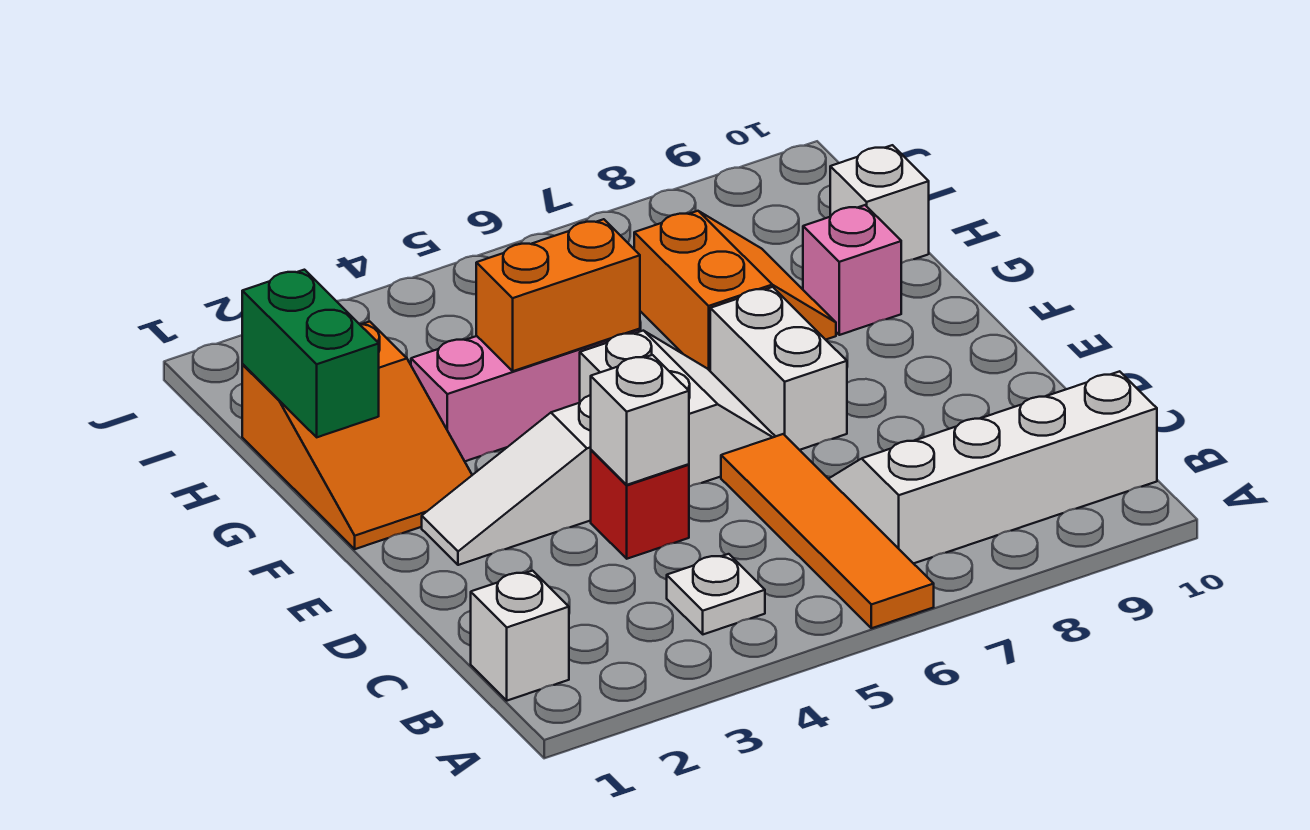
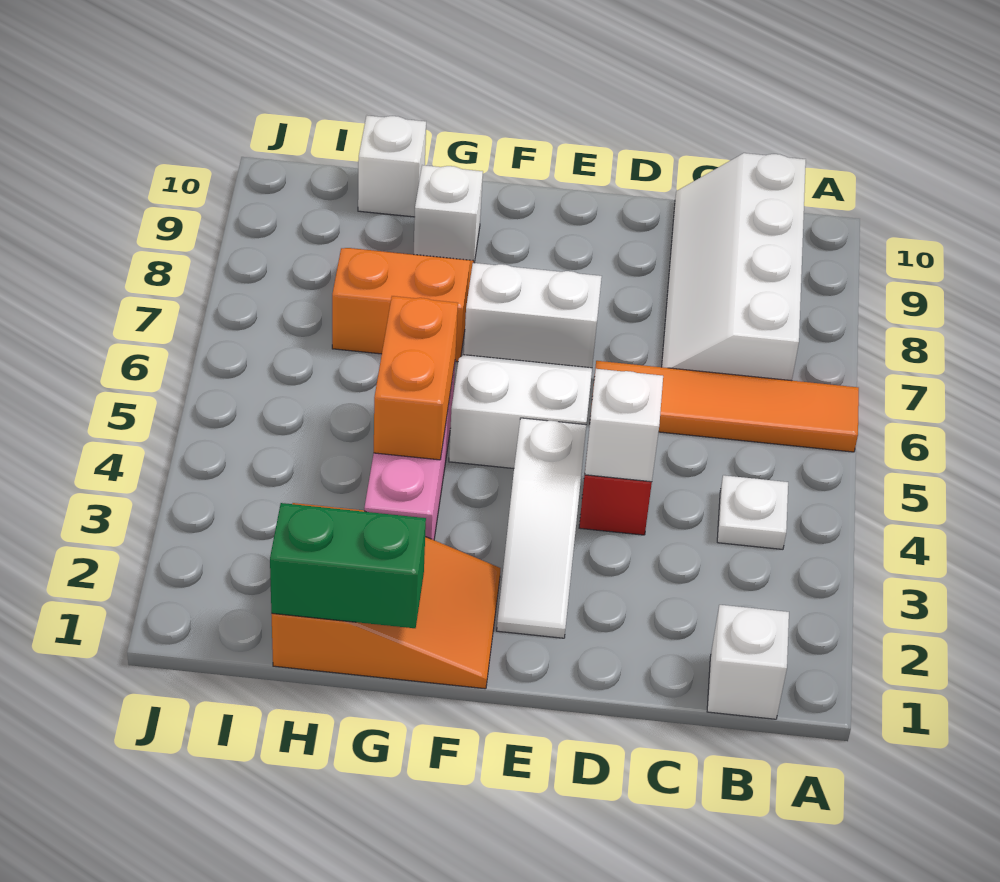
pink brick G9 level 1 -> white brick G9 level 1

